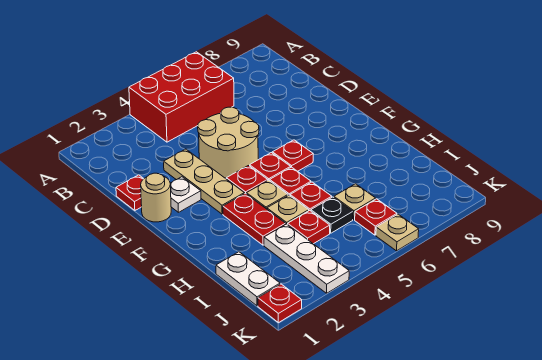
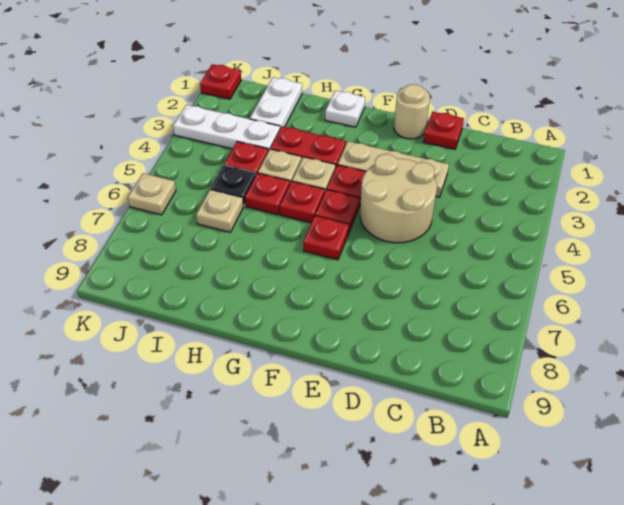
red brick A4:B6 level 1 -> none
white plate E2 level 1 -> white plate G1 level 1
white plate I1:J1 level 1 -> white plate I1:I2 level 1
red plate J6 level 1 -> none

